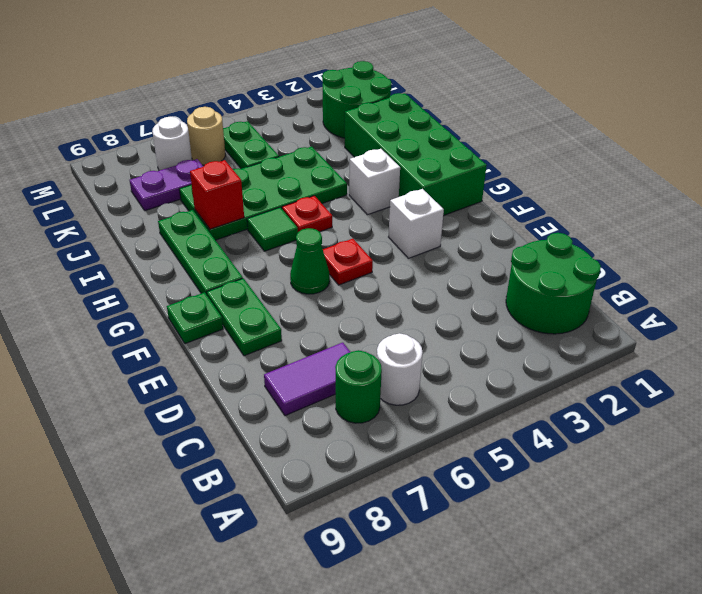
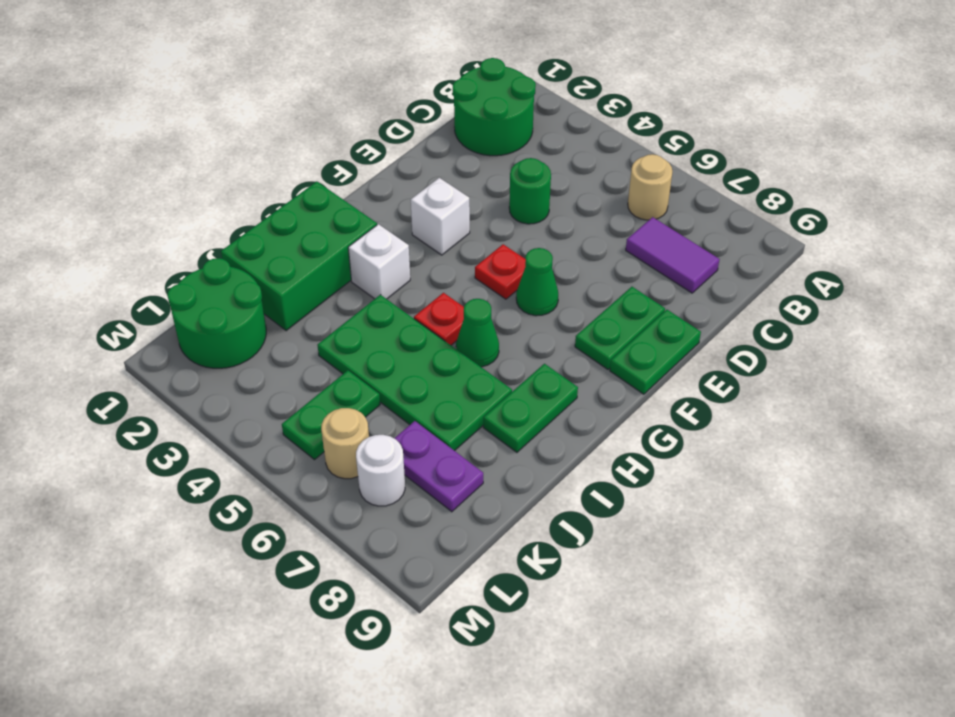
white round brick B6 level 1 -> tan round brick B6 level 1
green round brick B7 level 1 -> green round brick D4 level 1
green plate F9 level 1 -> green plate E9:F9 level 1
green brick G1:J2 level 1 -> green brick H1:J2 level 1
green plate G8:I8 level 1 -> green plate H8:I8 level 1
green tile H6 level 1 -> green cone H6 level 1
red brick I7 level 2 -> none

